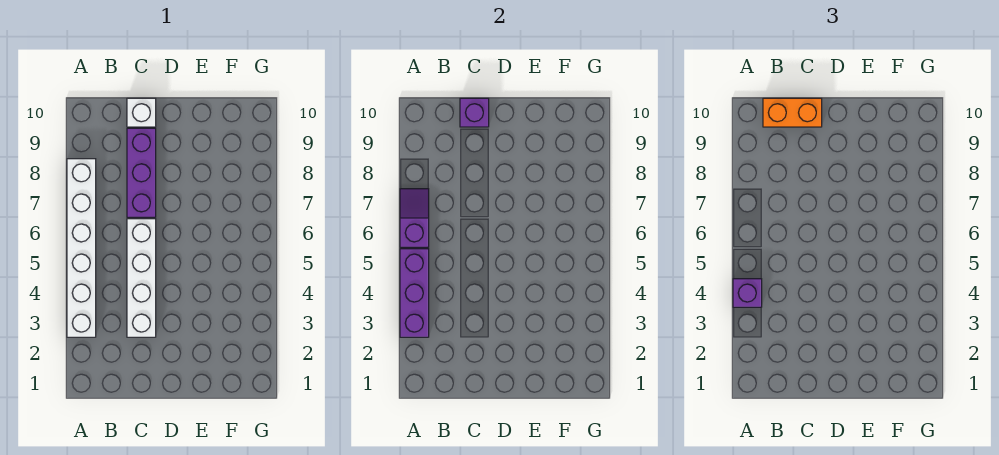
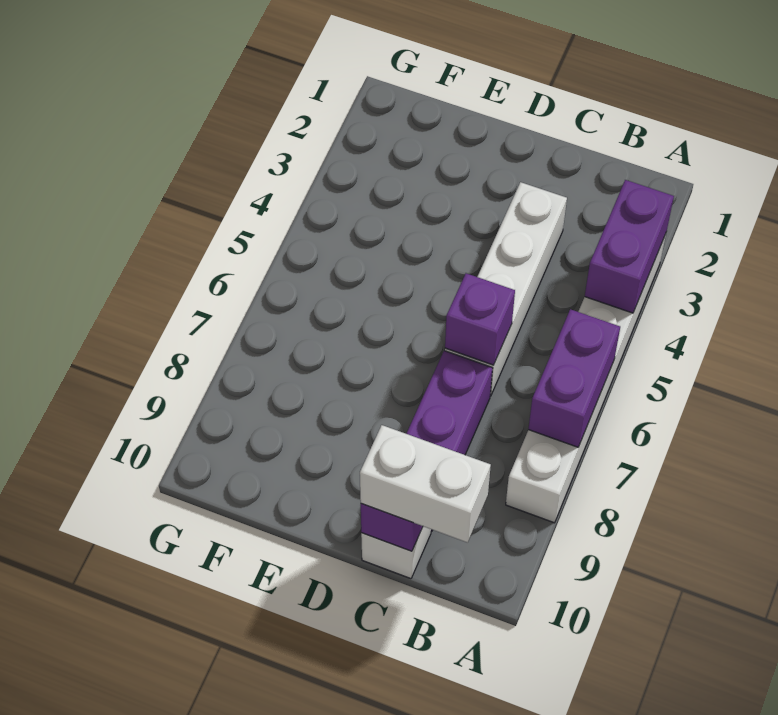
purple brick A3:A5 level 2 -> purple brick A3:A4 level 2
purple brick A4 level 3 -> purple brick C6 level 2
purple slope A6:A7 level 2 top 6 -> purple brick A6:A7 level 2
orange brick B10:C10 level 3 -> white brick B10:C10 level 3

